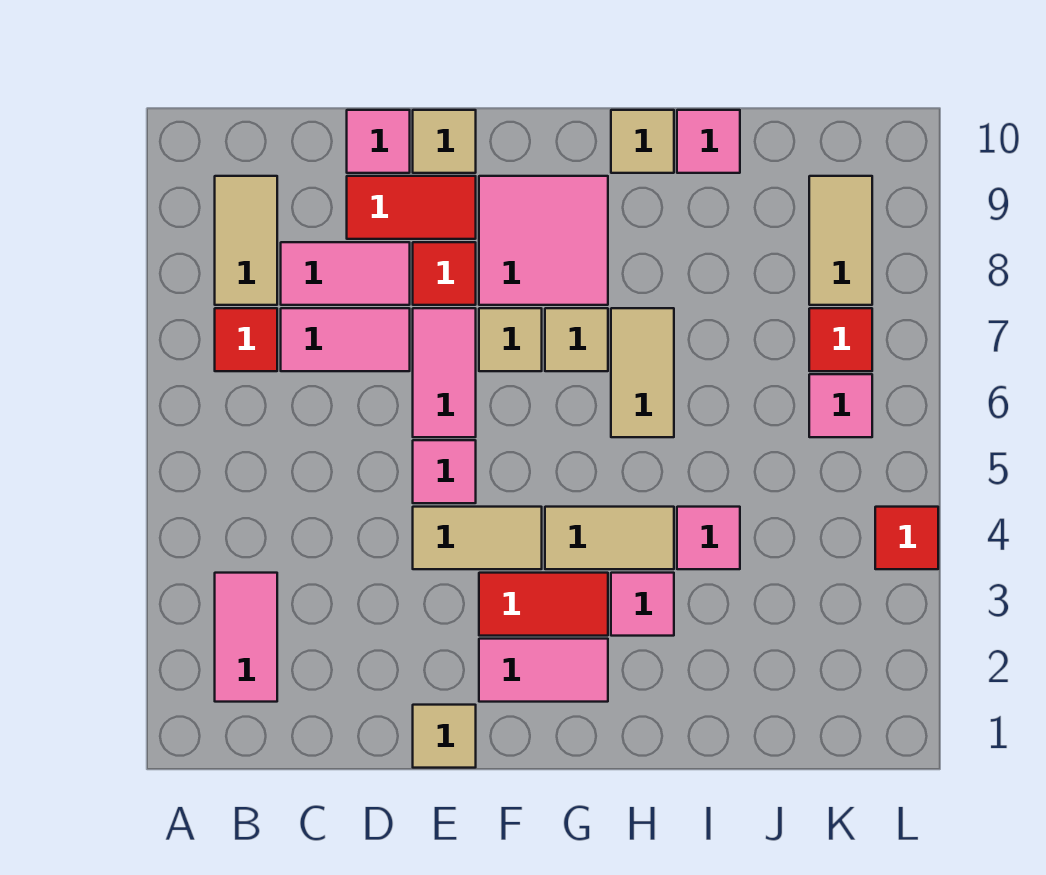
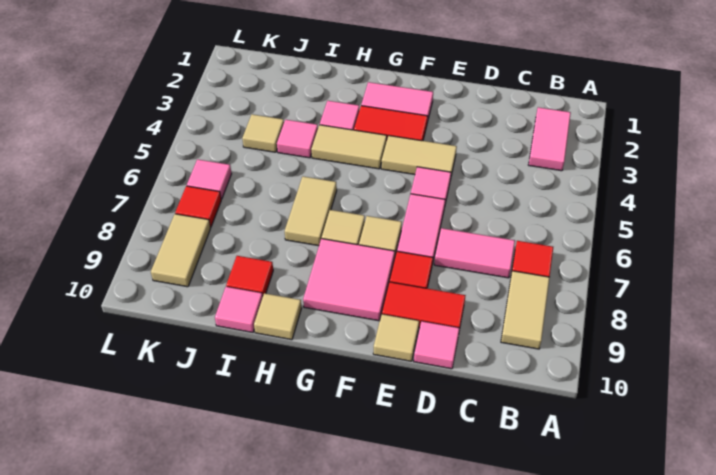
pink tile C8:D8 level 1 -> none
tan tile E1 level 1 -> tan tile J4 level 1
red tile L4 level 1 -> red tile I9 level 1

